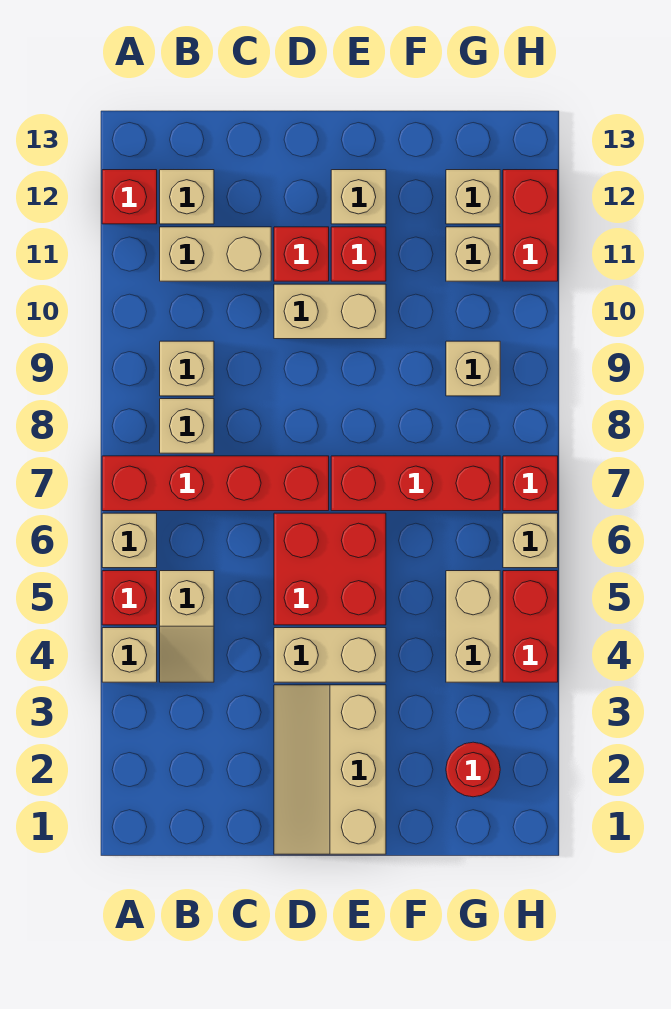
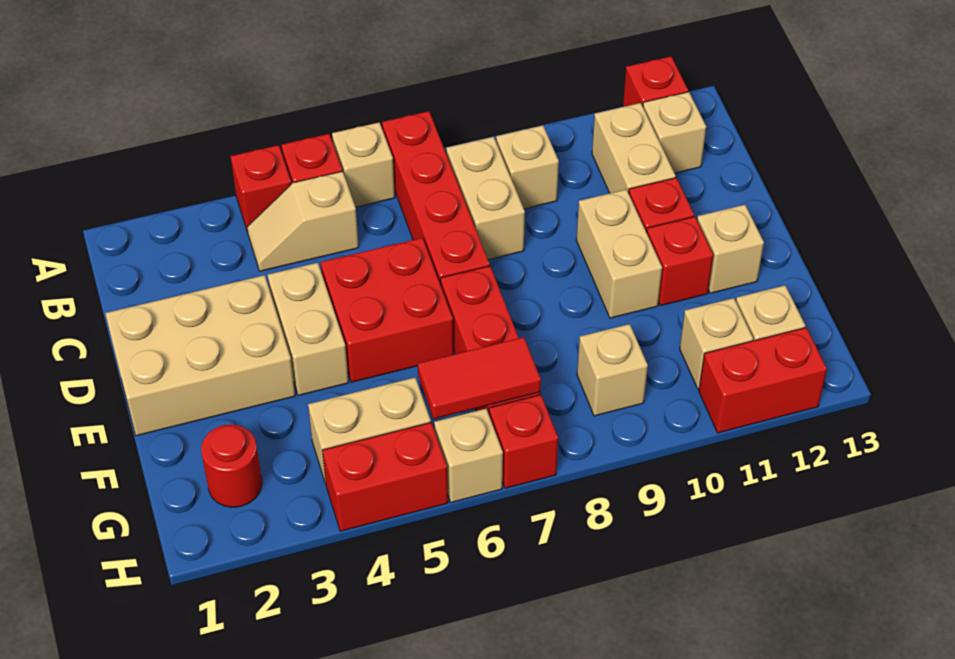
tan brick A4 level 1 -> red brick A4 level 1
tan brick B8 level 1 -> tan brick B8:C8 level 1
tan slope D1:E3 level 1 top E -> tan brick D1:E3 level 1
none -> red tile G6:G7 level 2

